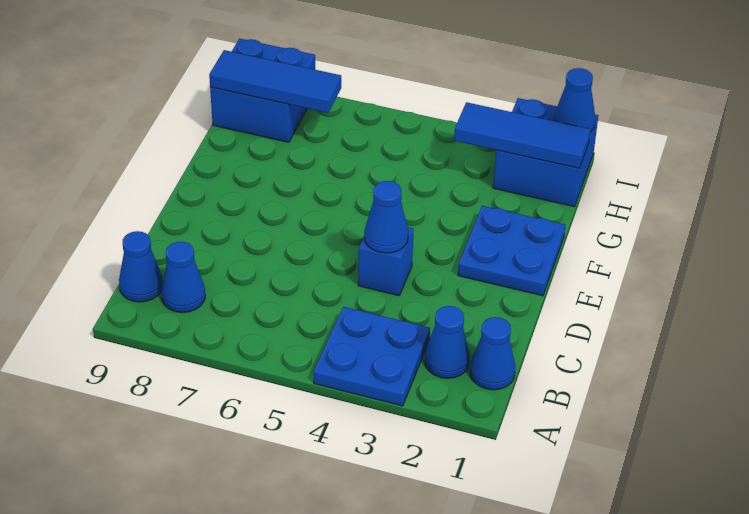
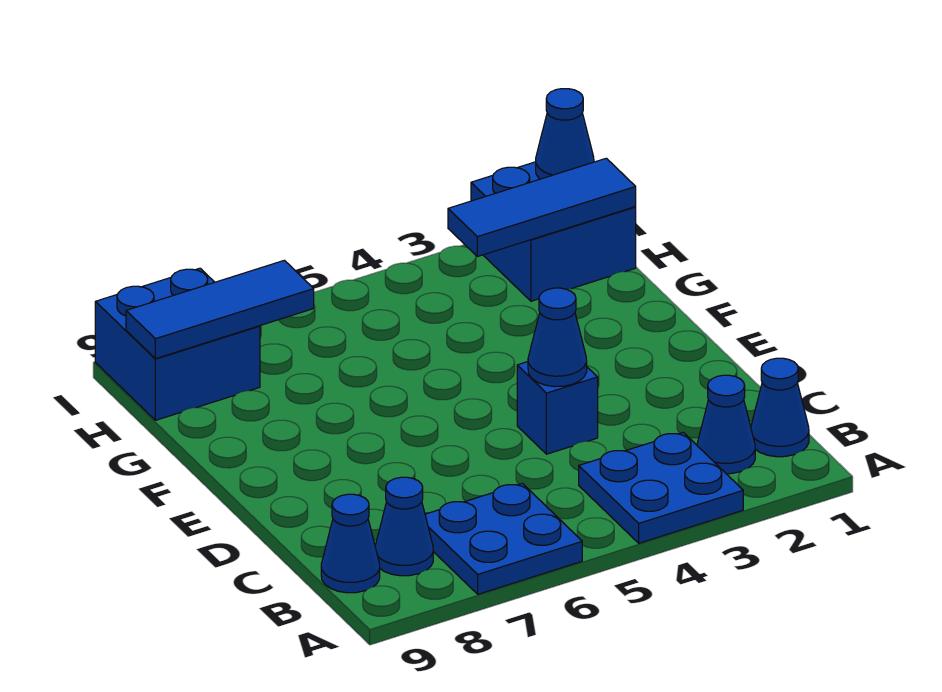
blue plate E1:F2 level 1 -> blue plate A6:B7 level 1

